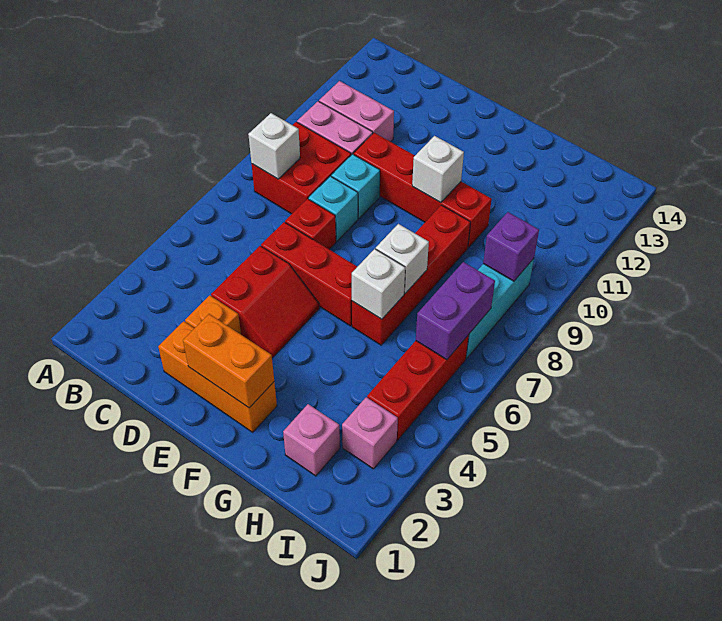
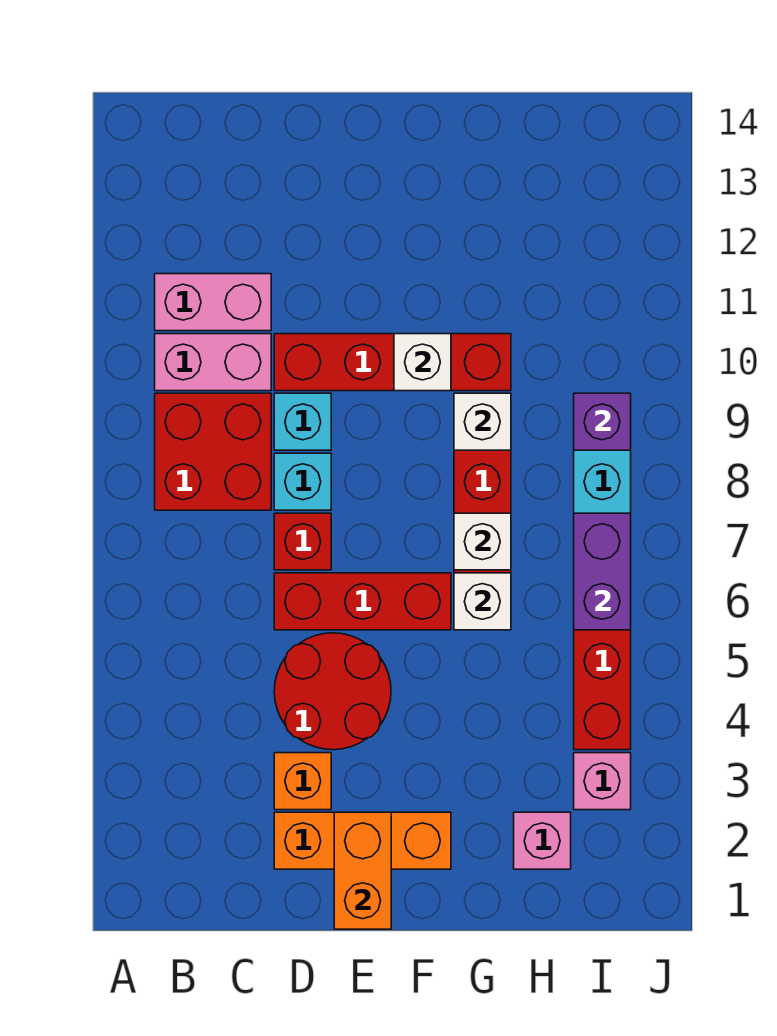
white brick B8 level 2 -> white brick G9 level 2
red slope D4:E5 level 1 top D -> red round brick D4:E5 level 1
orange brick E2:F2 level 2 -> orange brick E1:E2 level 2

